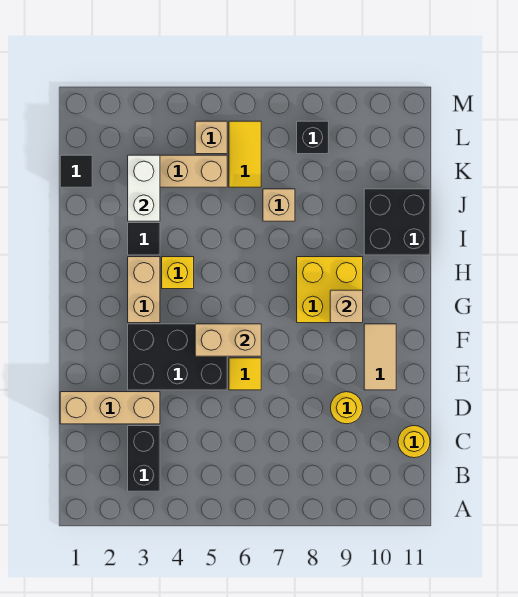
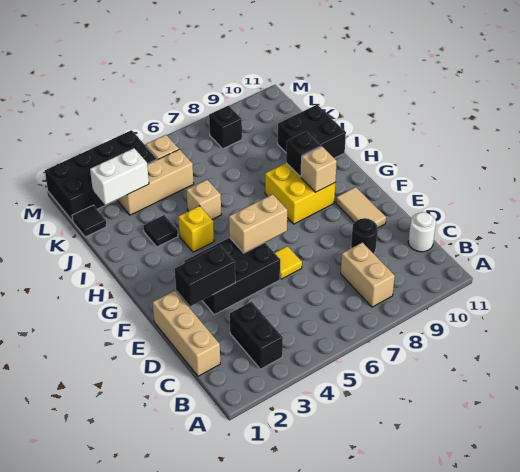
yellow round brick C11 level 1 -> white round brick C11 level 1
tan brick D1:D3 level 1 -> tan brick C1:E1 level 1
yellow round brick D9 level 1 -> black round brick D9 level 1
none -> black brick E2:E3 level 2
tan brick G3:H3 level 1 -> tan brick B8:C8 level 1
none -> black brick H9 level 2
white brick J3:K3 level 2 -> white brick K2:K3 level 2
tan brick J7 level 1 -> tan brick I5 level 1
yellow tile K6:L6 level 1 -> none
none -> black brick L1:M4 level 1

